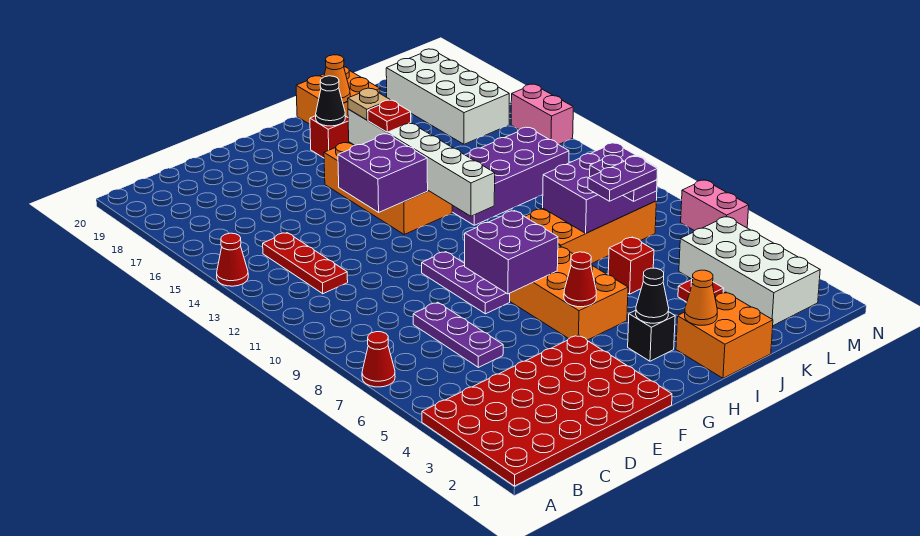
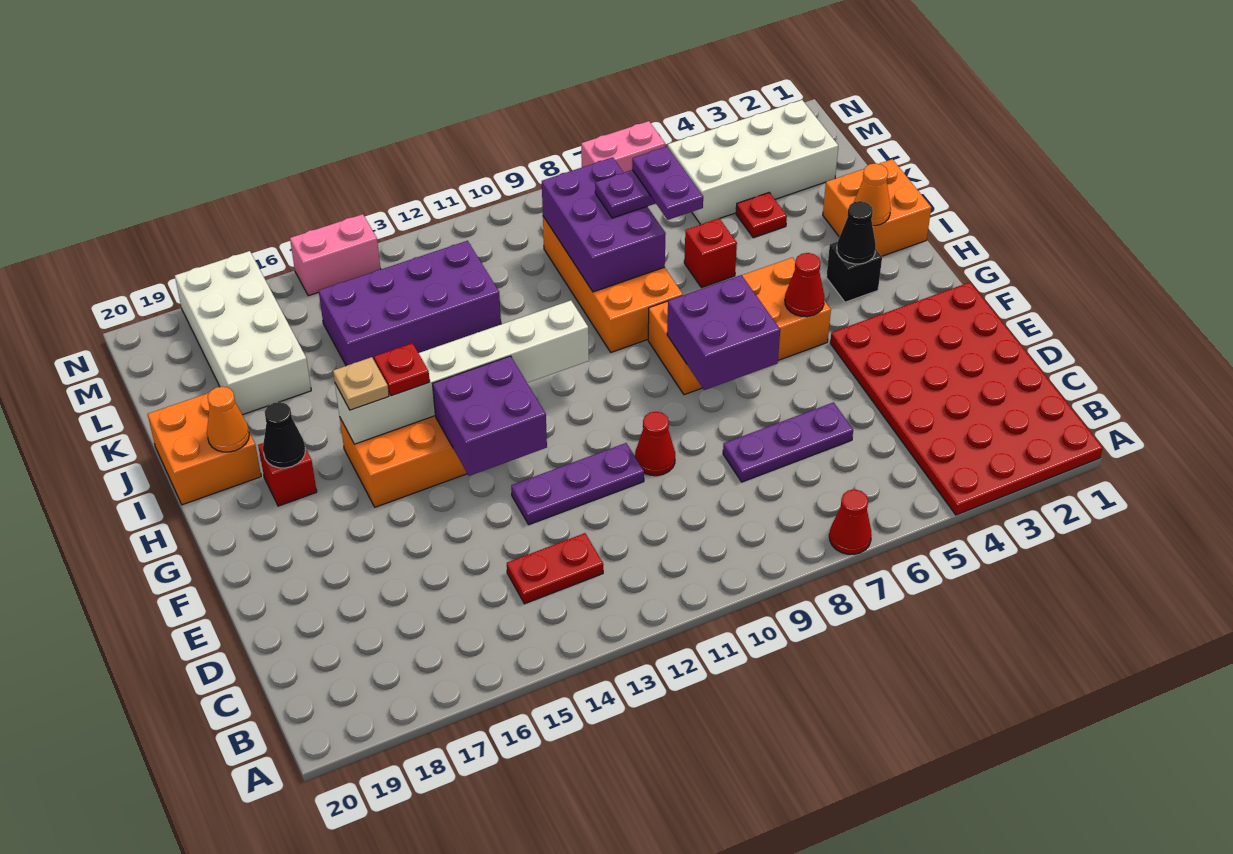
red cone A14 level 1 -> red cone E10 level 1
red plate C12:C14 level 1 -> red plate C13:C14 level 1
purple plate F8:F10 level 1 -> purple plate E11:E13 level 1
purple brick I12:L13 level 1 -> purple brick K12:L15 level 1
white brick L16:M19 level 1 -> white brick K17:N18 level 1

